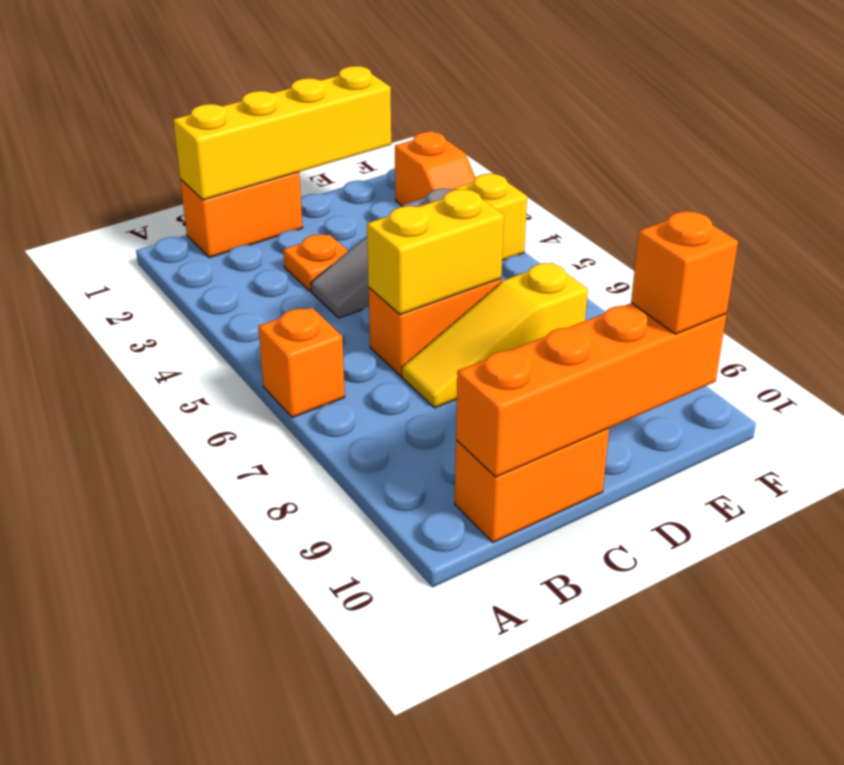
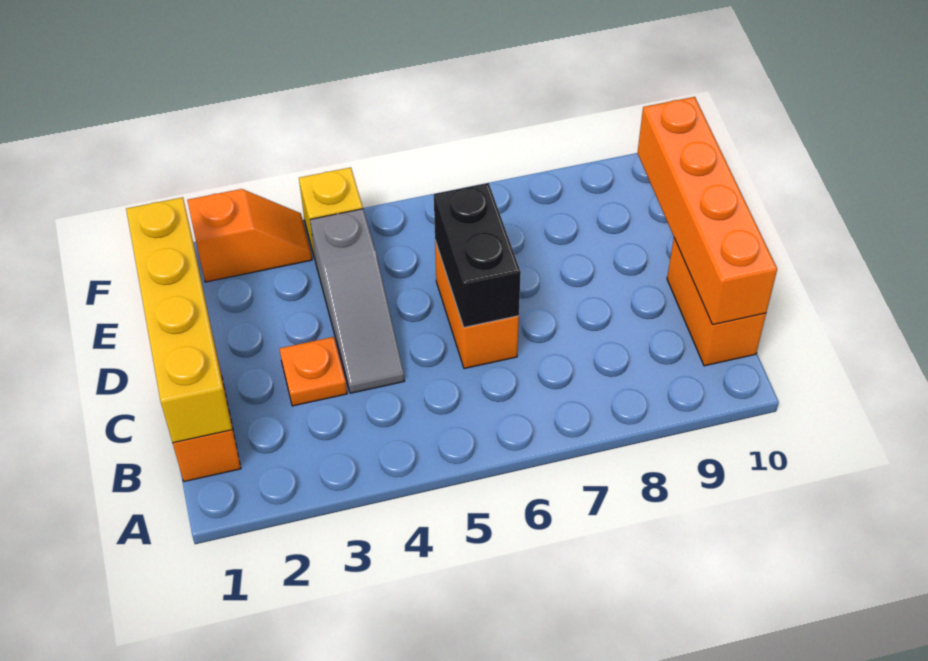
orange brick A6 level 1 -> none
yellow brick C6:D6 level 2 -> black brick C6:D6 level 2
yellow slope C7:E7 level 1 top E -> none
orange brick E10 level 3 -> none

